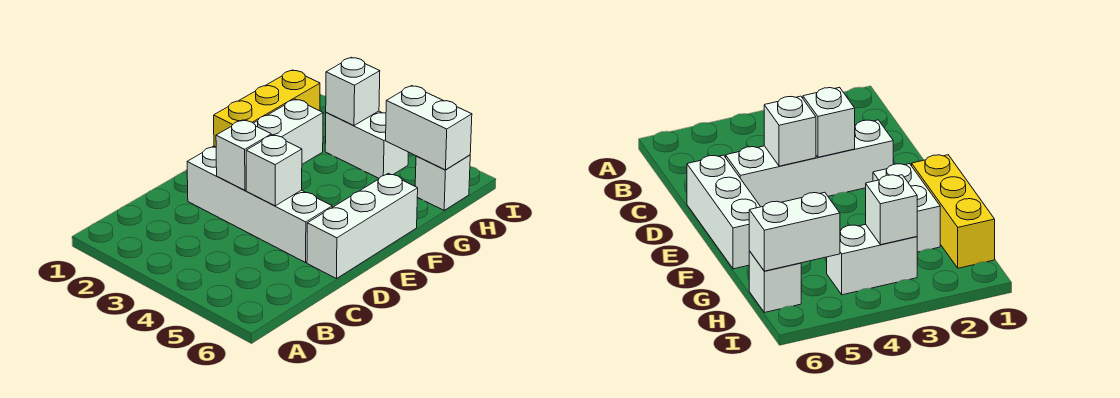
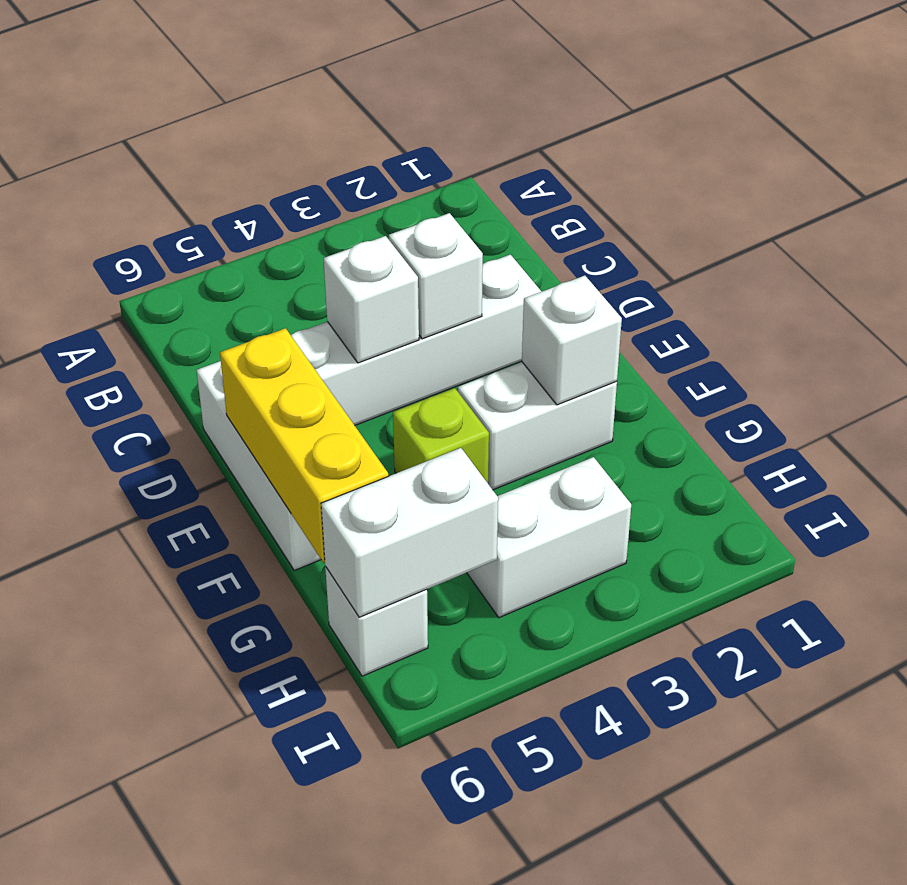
yellow brick F1:H1 level 1 -> yellow brick E6:G6 level 2
white brick F2:G2 level 1 -> white brick F2:F3 level 1
none -> lime brick F4 level 1
white brick H3 level 2 -> white brick F2 level 2

